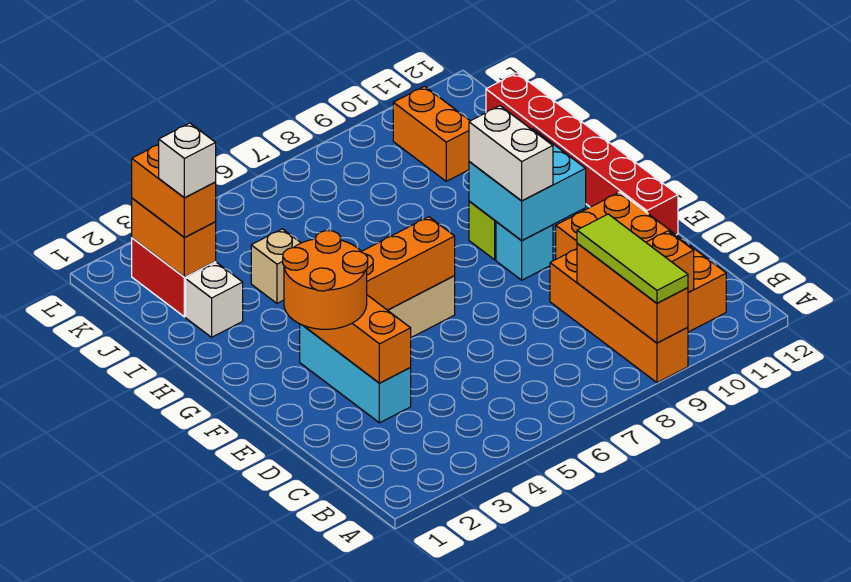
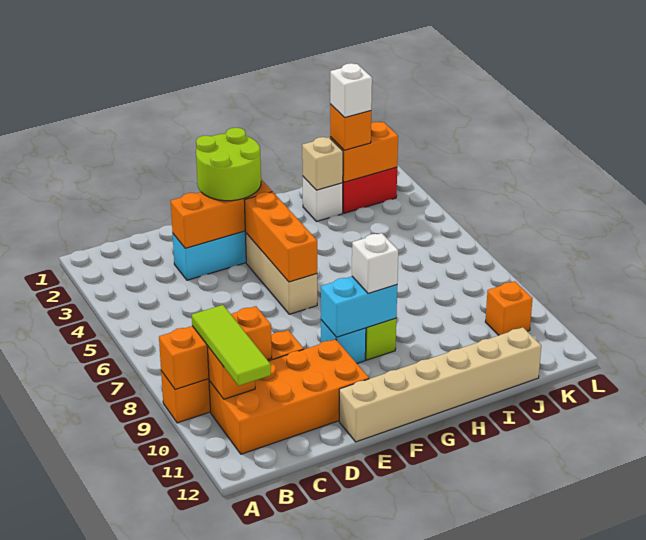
lime tile A9:C9 level 3 -> lime tile B9:B11 level 3
orange round brick E2:F3 level 3 -> lime round brick E2:F3 level 3
red brick E12:J12 level 1 -> tan brick E12:J12 level 1
cyan brick F9:G10 level 2 -> cyan brick F9:G9 level 2
white brick F9:G9 level 3 -> white brick G9 level 3
tan brick I4 level 1 -> tan brick I2 level 2
orange brick J2:K2 level 3 -> orange brick J2 level 3
orange brick J10:K10 level 1 -> orange brick K10 level 1

